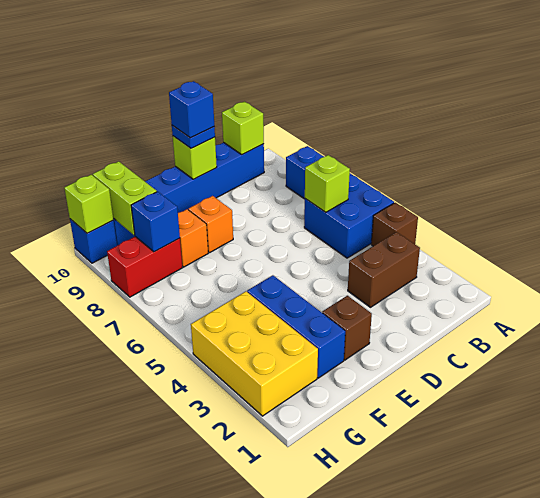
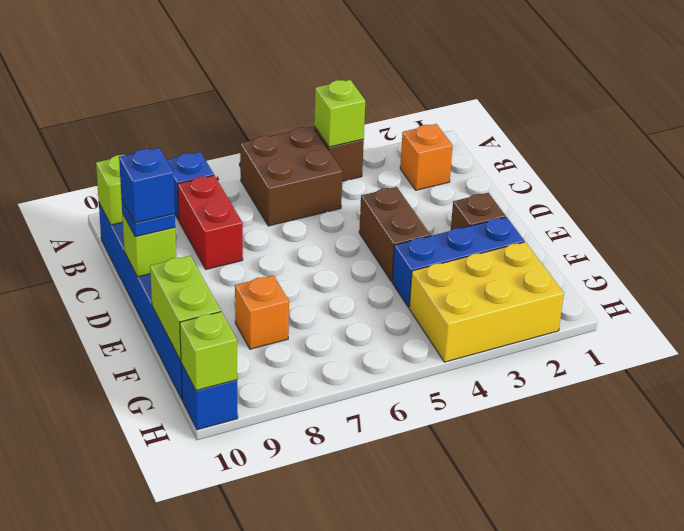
blue brick A5:B6 level 1 -> brown brick A5:B6 level 1
brown brick B3:C3 level 1 -> brown brick D4:E4 level 1
lime brick B6 level 2 -> lime brick A4 level 2
orange brick E8 level 1 -> orange brick B2 level 1
red brick G8:H8 level 1 -> red brick B8:C8 level 1
blue brick G8 level 2 -> none
lime brick G9:G10 level 2 -> lime brick F10:G10 level 2

